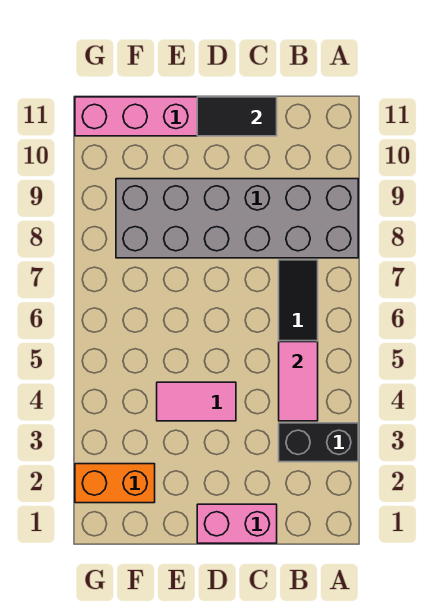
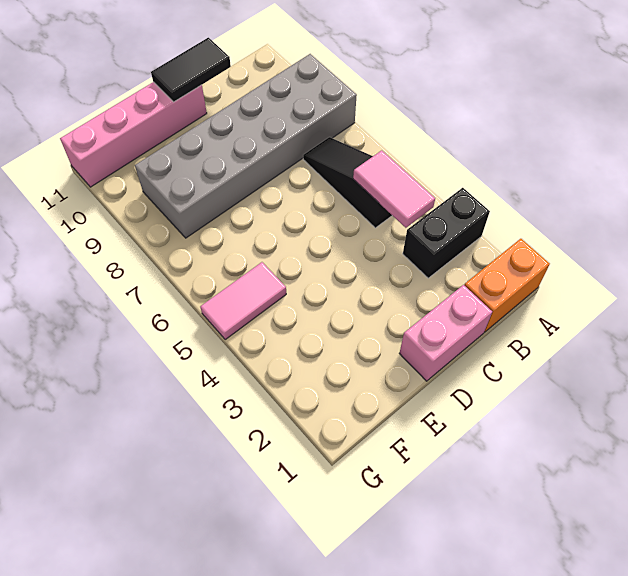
pink tile D4:E4 level 1 -> pink tile F5:G5 level 1
orange brick F2:G2 level 1 -> orange brick A1:B1 level 1

